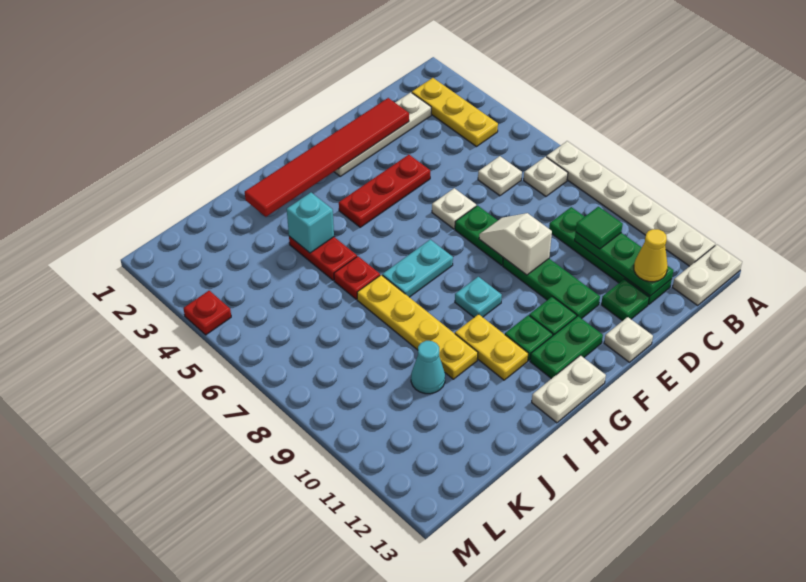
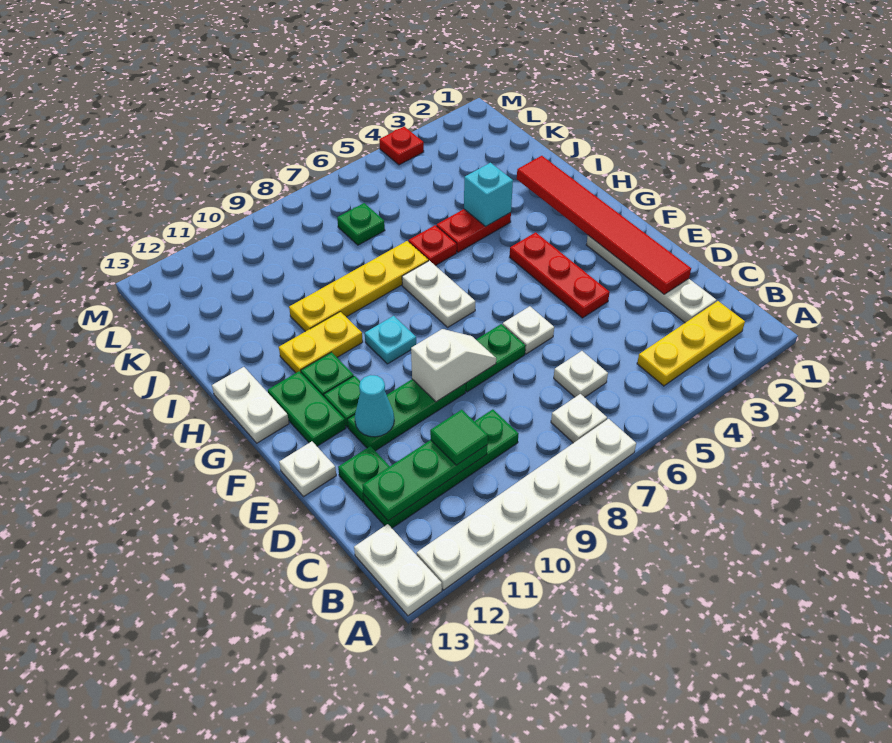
yellow cone C12 level 3 -> none
cyan plate G7:H7 level 1 -> white plate G7:H7 level 1
cyan cone J10 level 1 -> cyan cone E11 level 2
none -> green plate K7 level 1

